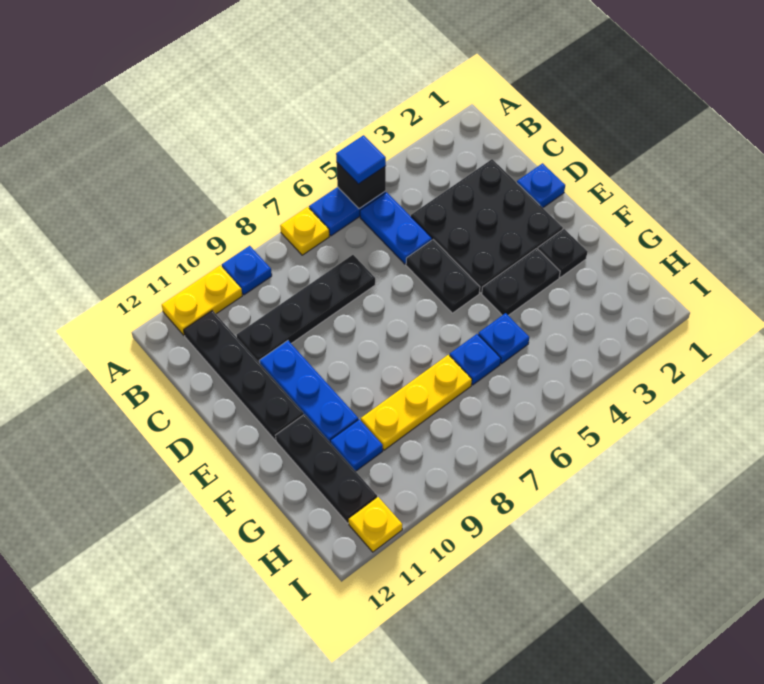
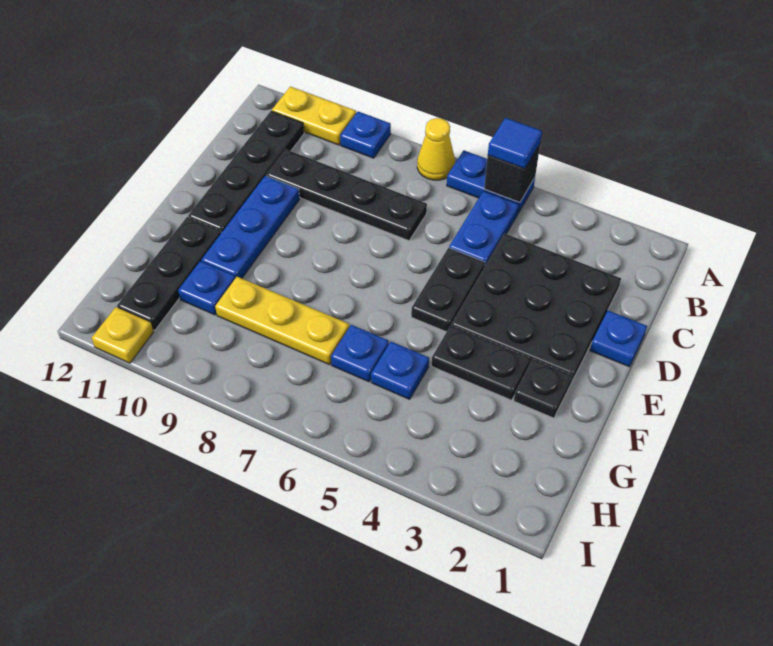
yellow plate A7 level 1 -> yellow cone A7 level 1

